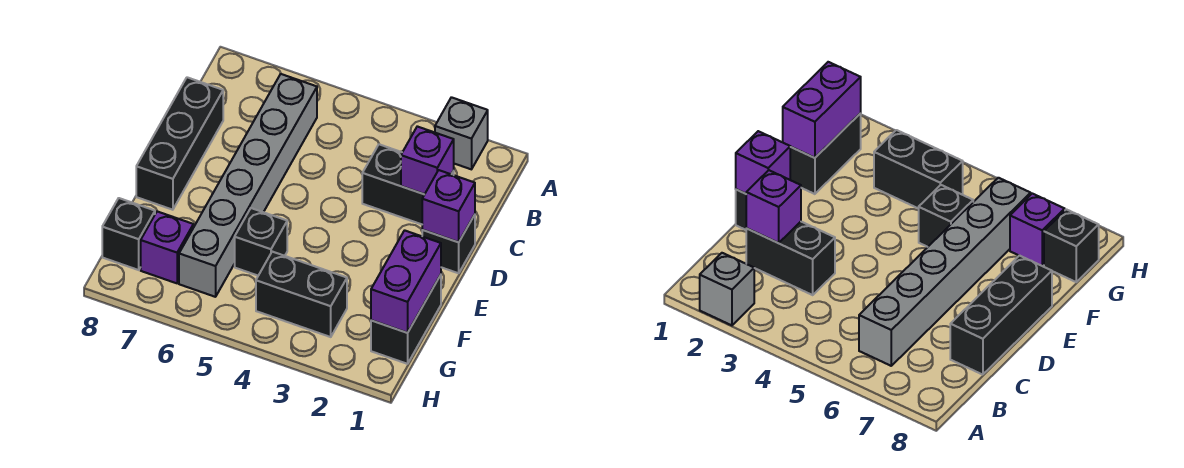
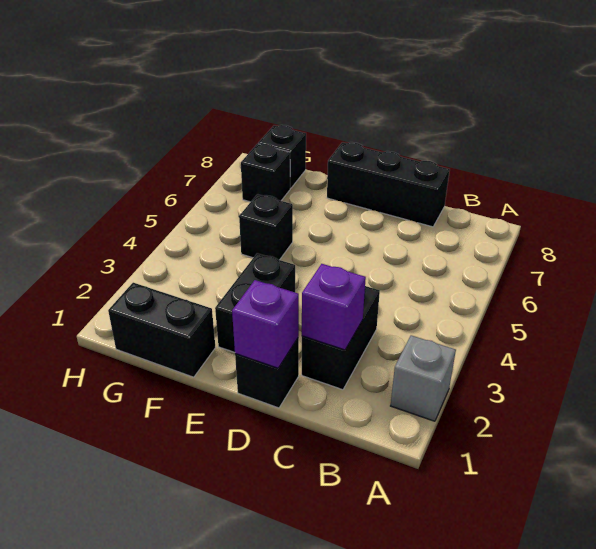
grey brick B6:G6 level 1 -> none
purple brick F1:G1 level 2 -> none
black brick G3:G4 level 1 -> black brick E2:E3 level 1
purple brick G7 level 1 -> black brick G7 level 1

